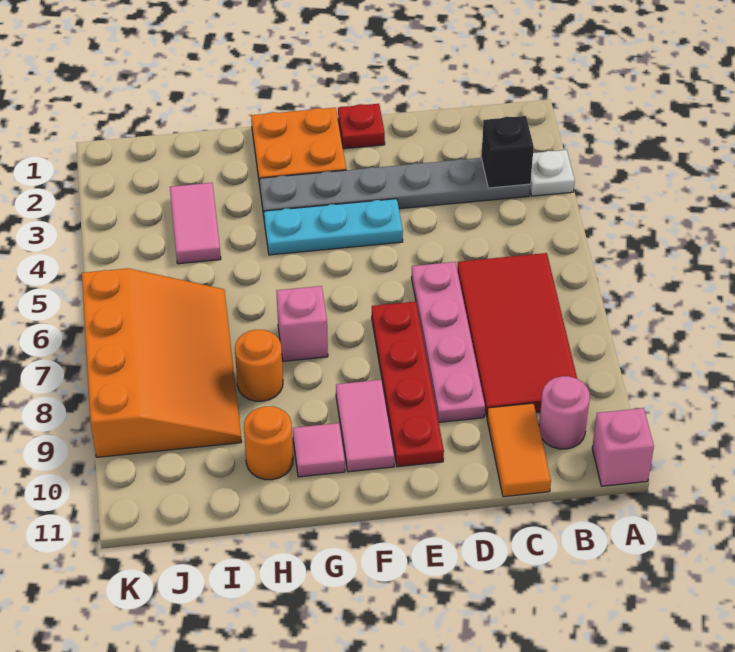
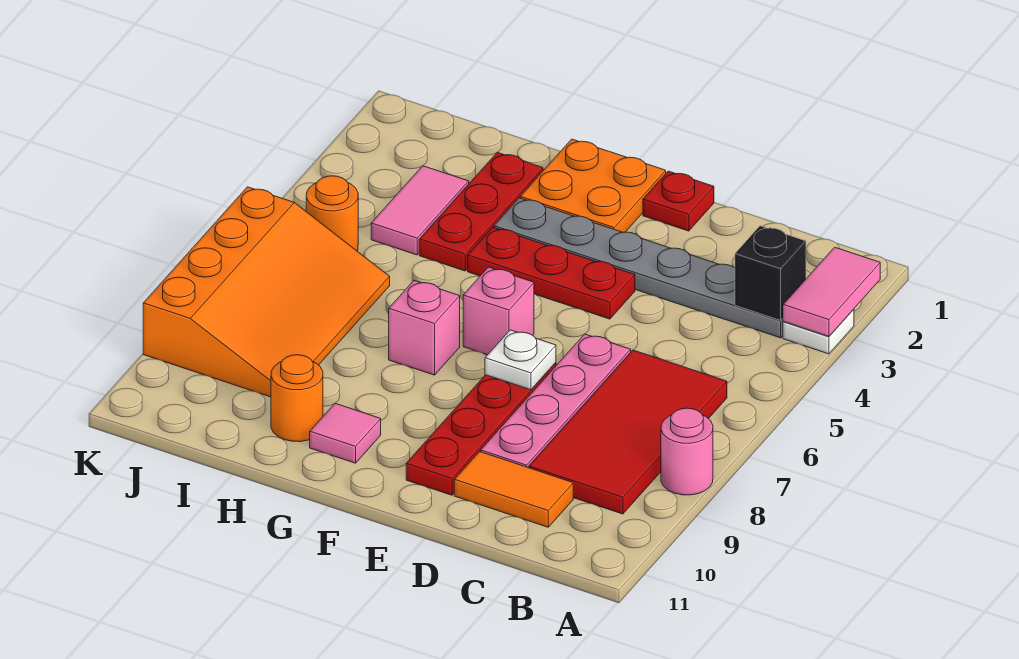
pink brick A11 level 1 -> pink brick F6 level 1
pink round brick B10 level 1 -> pink round brick A8 level 1
orange tile C10:C11 level 1 -> orange tile C10:D10 level 1
cyan plate E4:G4 level 1 -> red plate E4:G4 level 1
none -> white plate E7 level 2
pink tile F9:F10 level 1 -> pink tile A2:A3 level 2
none -> red plate H2:H4 level 1
orange round brick H8 level 1 -> orange round brick J5 level 1

